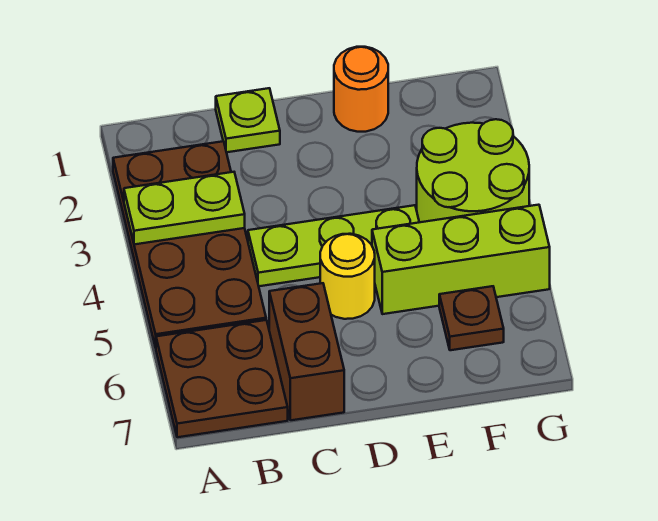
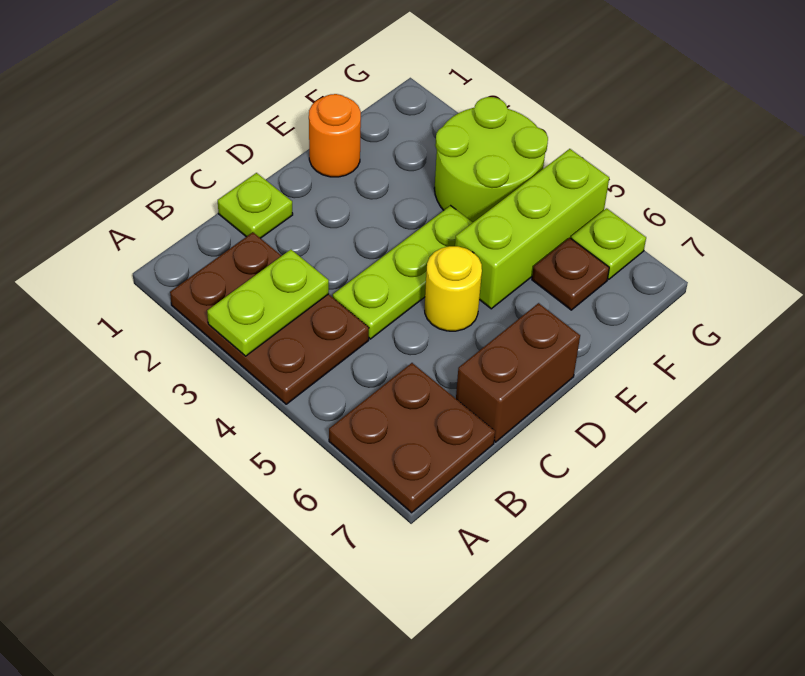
brown plate A2:B5 level 1 -> brown plate A2:B4 level 1
brown brick C6:C7 level 1 -> brown brick C7:D7 level 1
none -> lime plate G6 level 1

